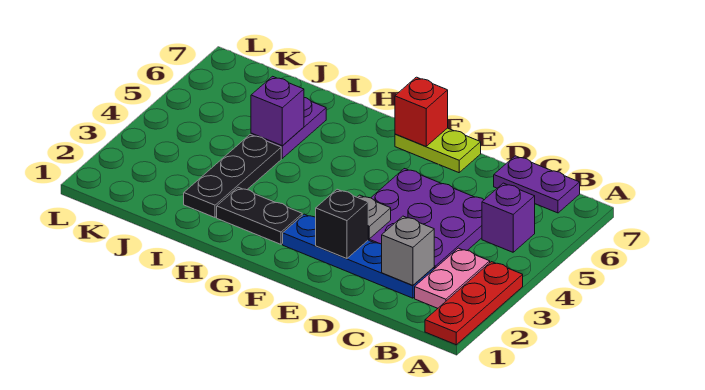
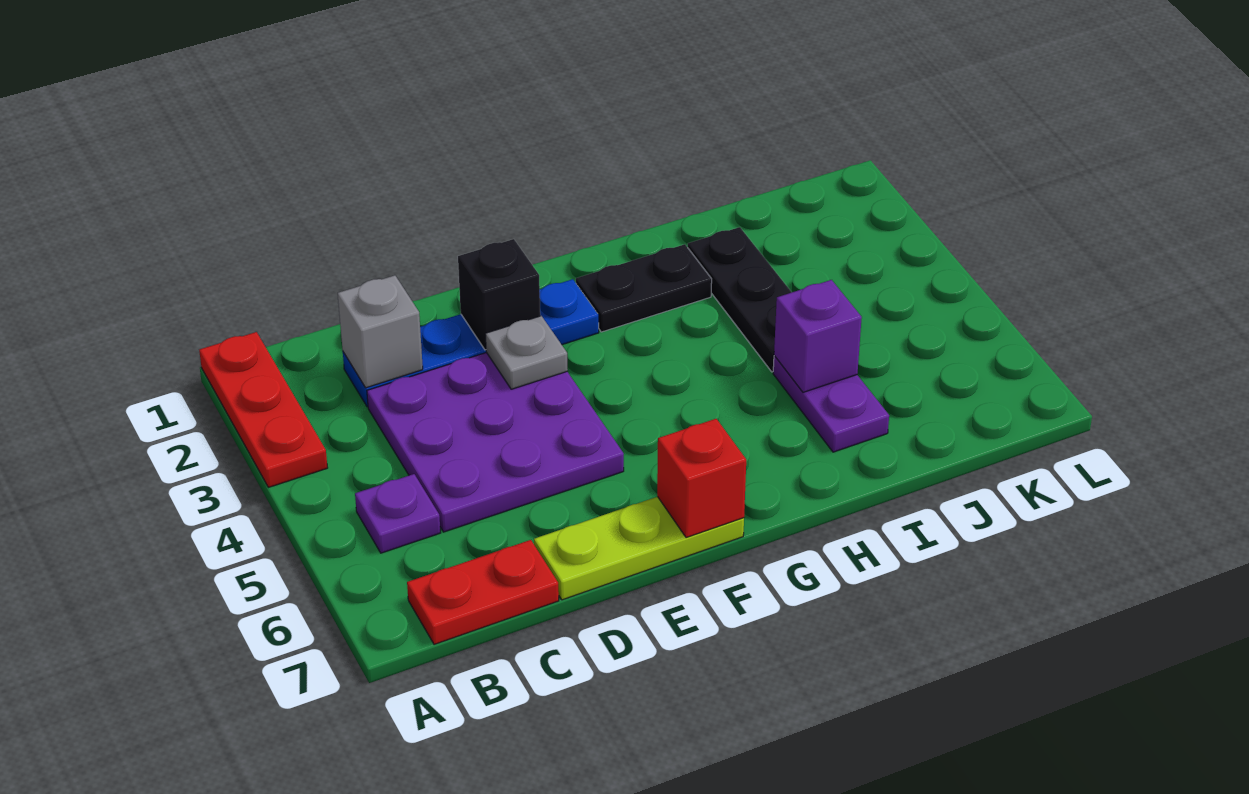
pink plate B2:B3 level 1 -> none
purple brick B5 level 1 -> purple plate B5 level 1
purple plate B7:C7 level 1 -> red plate B7:C7 level 1
lime plate E7:F7 level 1 -> lime plate D7:F7 level 1

